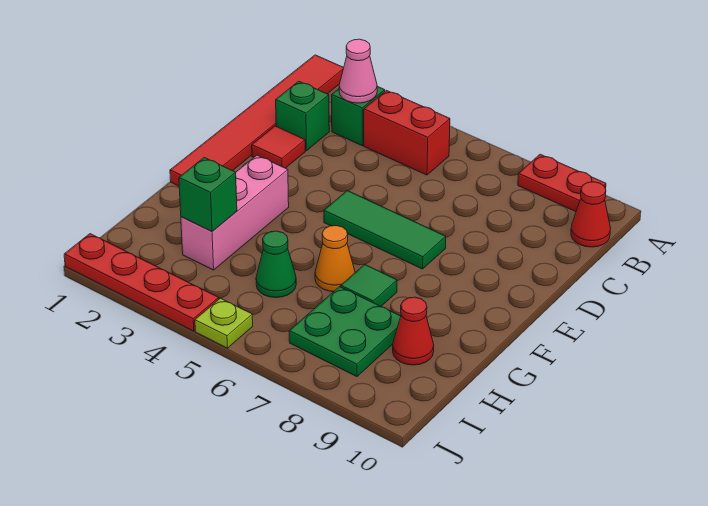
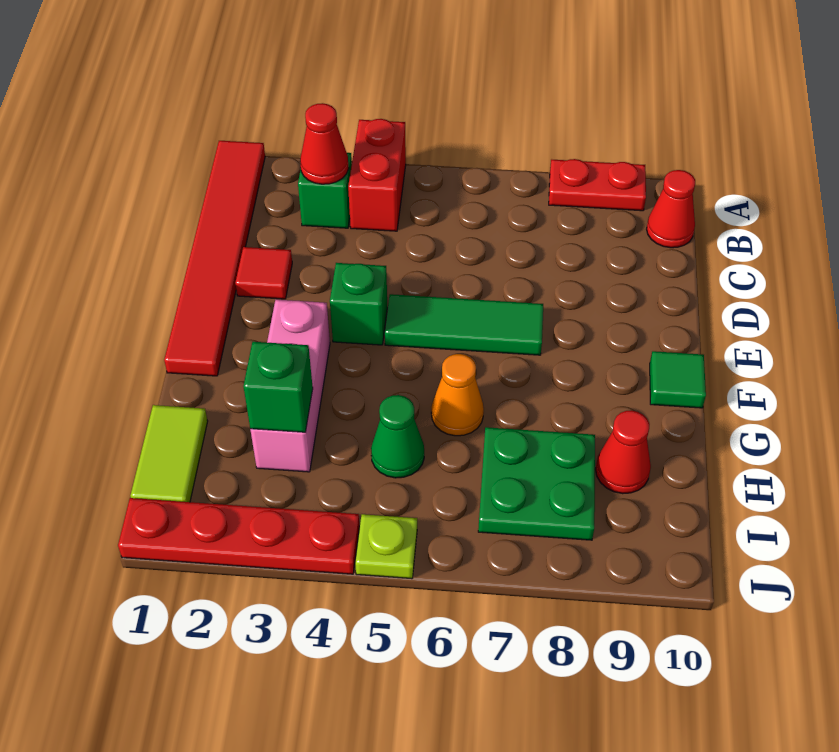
pink cone B3 level 2 -> red cone B3 level 2
red brick B4:B5 level 1 -> red brick A4:B4 level 1
green brick C2 level 1 -> green brick E4 level 1
green tile G7 level 1 -> green tile F10 level 1
none -> lime tile H1:I1 level 1

